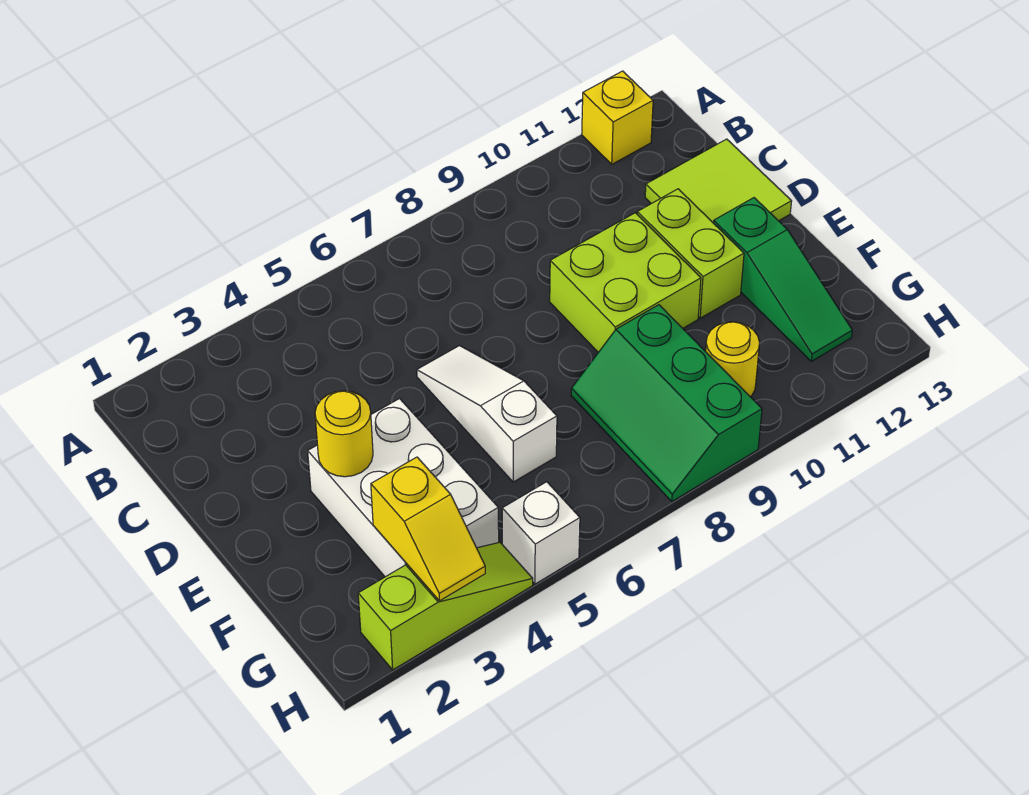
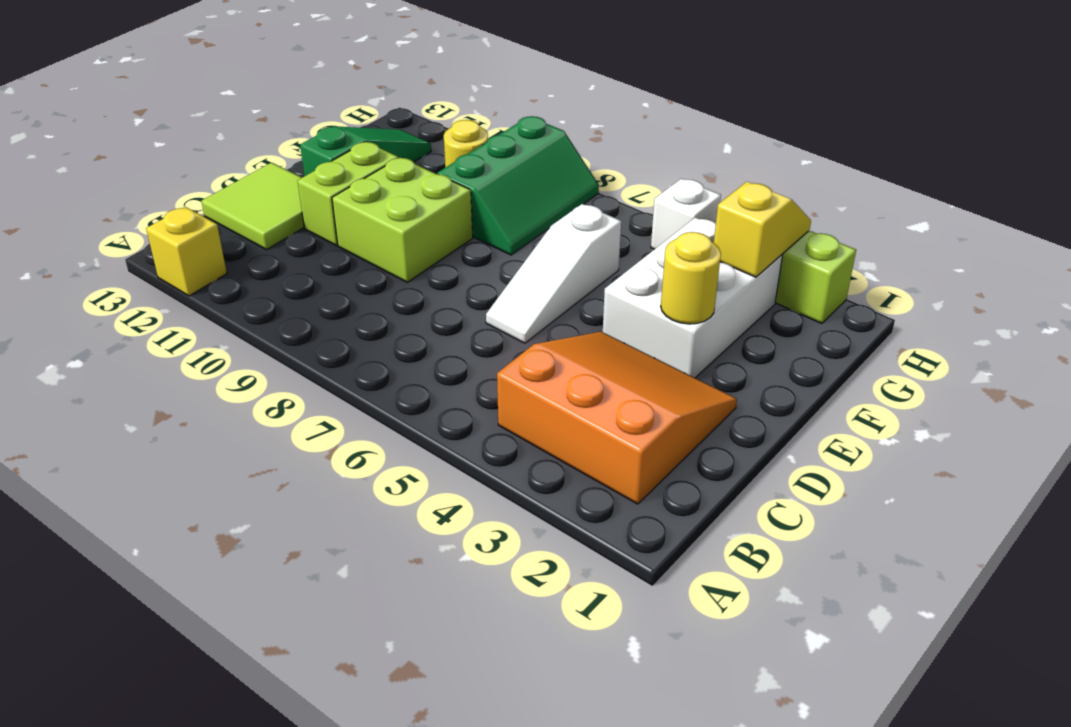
none -> orange slope B2:D4 level 1 top B

